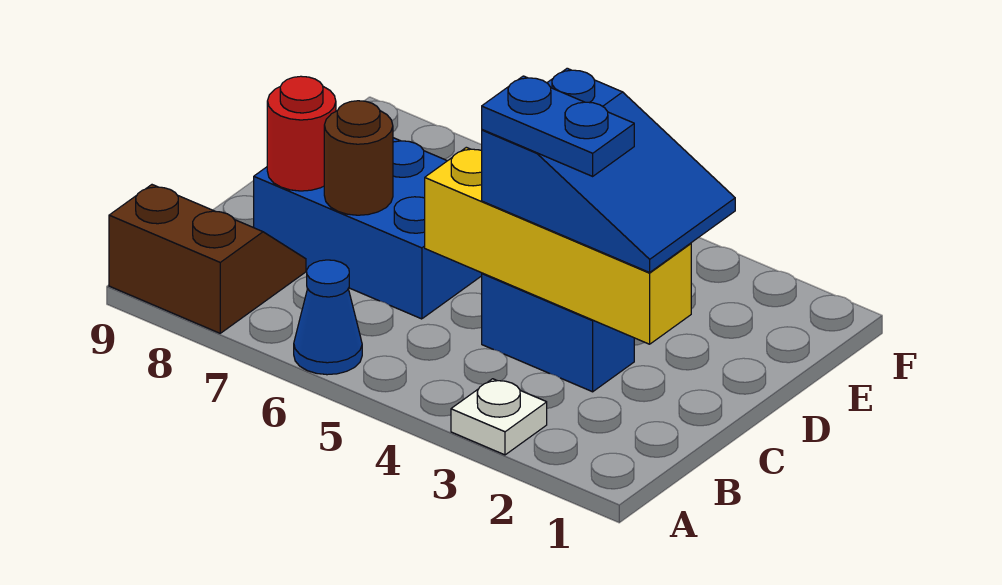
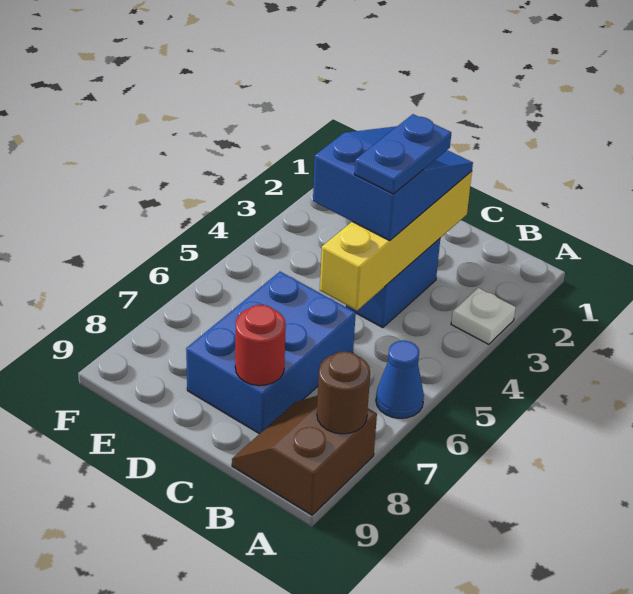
brown round brick C7 level 2 -> brown round brick A8 level 2

